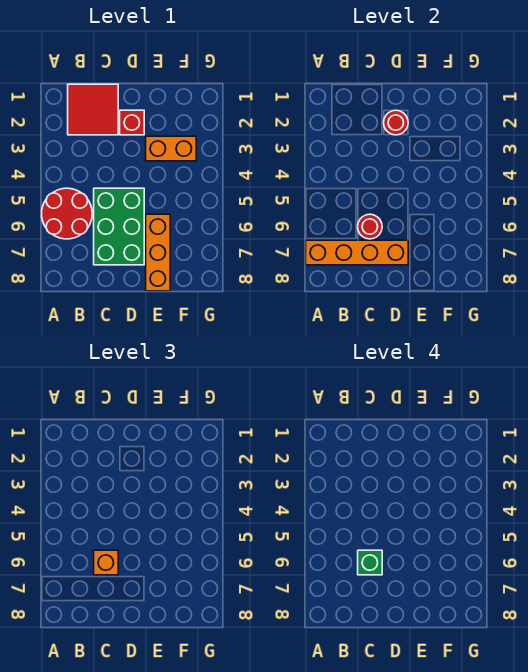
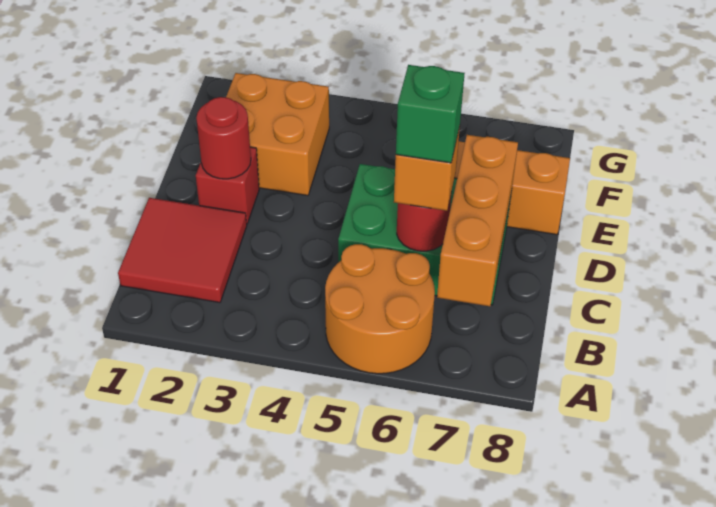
red round brick A5:B6 level 1 -> orange round brick A5:B6 level 1
orange brick A7:D7 level 2 -> orange brick B7:D7 level 2
orange brick E3:F3 level 1 -> orange brick E2:F3 level 1

